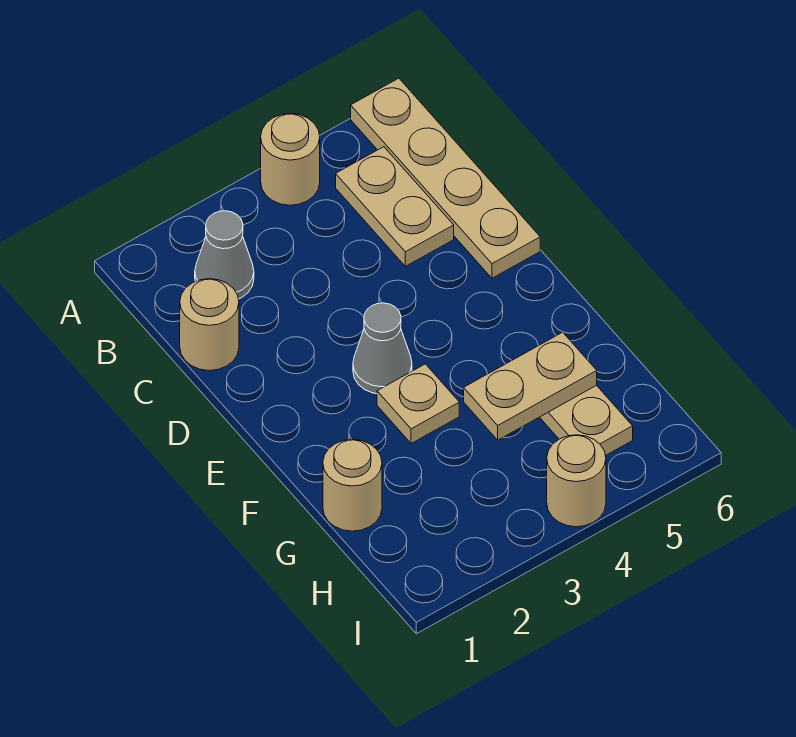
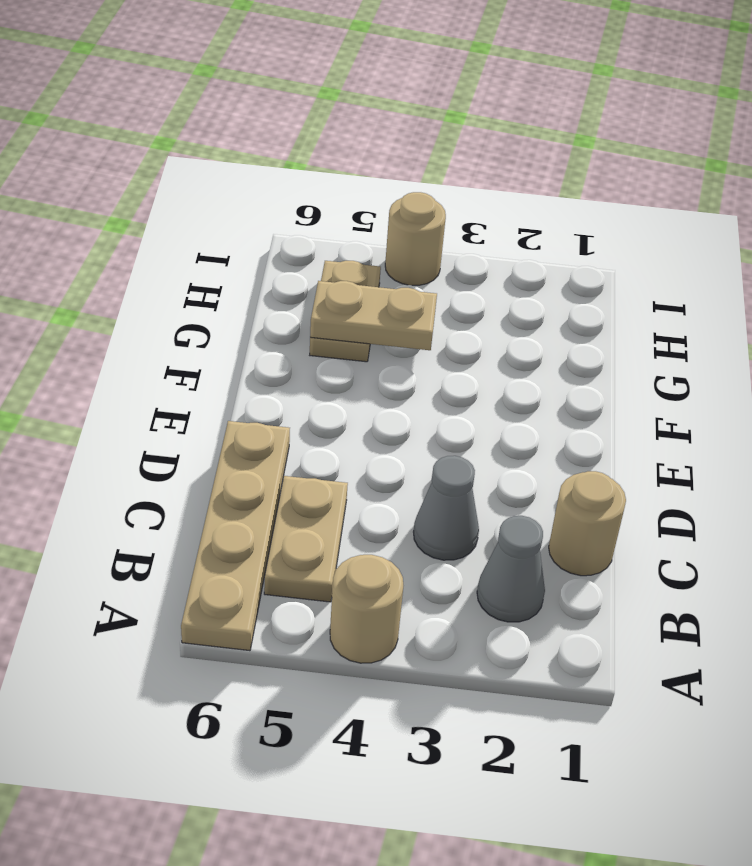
grey cone E3 level 1 -> grey cone C3 level 1
tan plate F3 level 1 -> none
tan round brick G1 level 1 -> none

